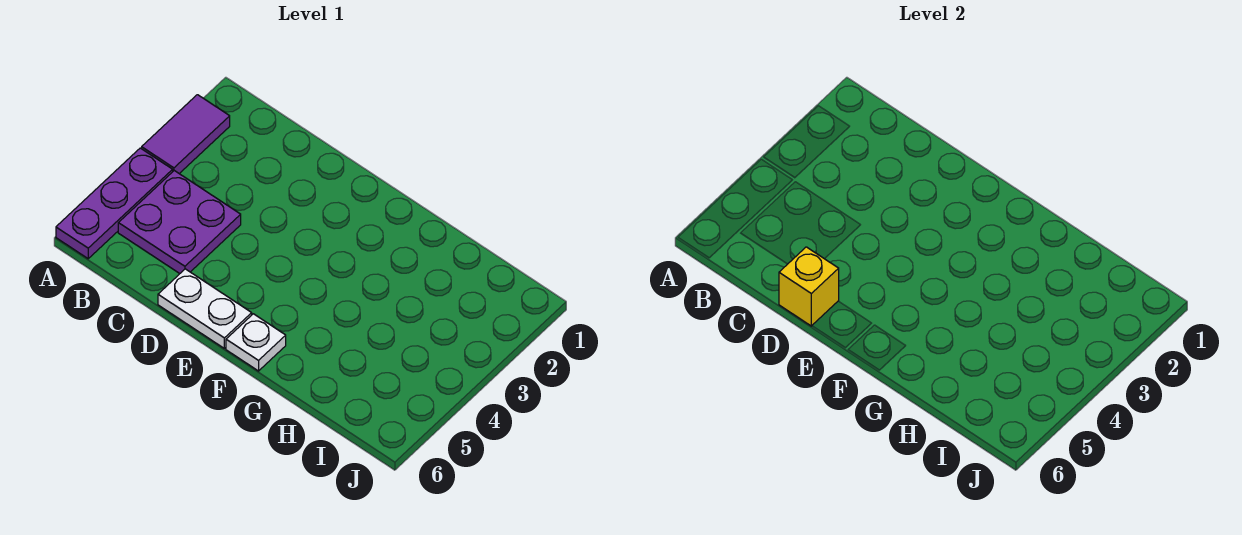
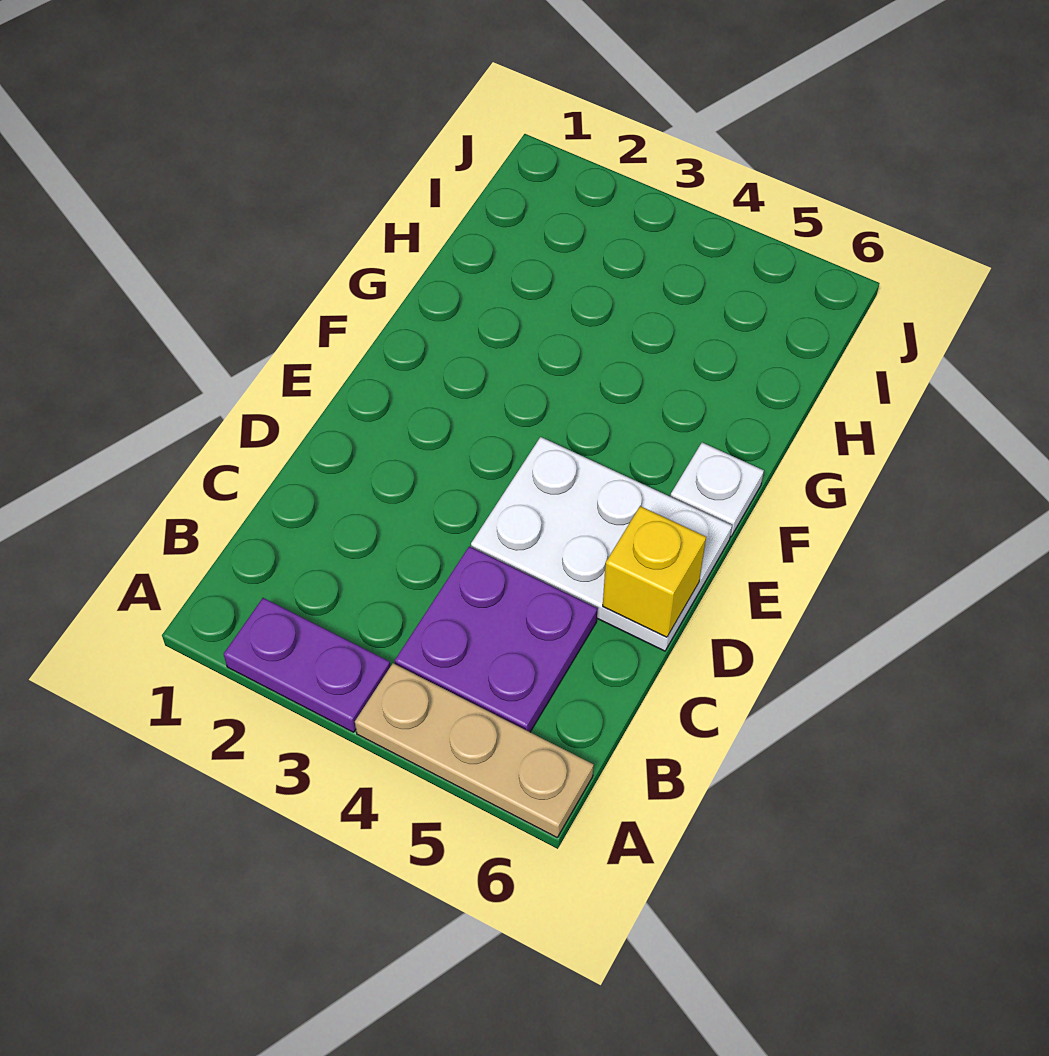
purple tile A2:A3 level 1 -> purple plate A2:A3 level 1
purple plate A4:A6 level 1 -> tan plate A4:A6 level 1
white plate D6:E6 level 1 -> white plate D4:E6 level 1

